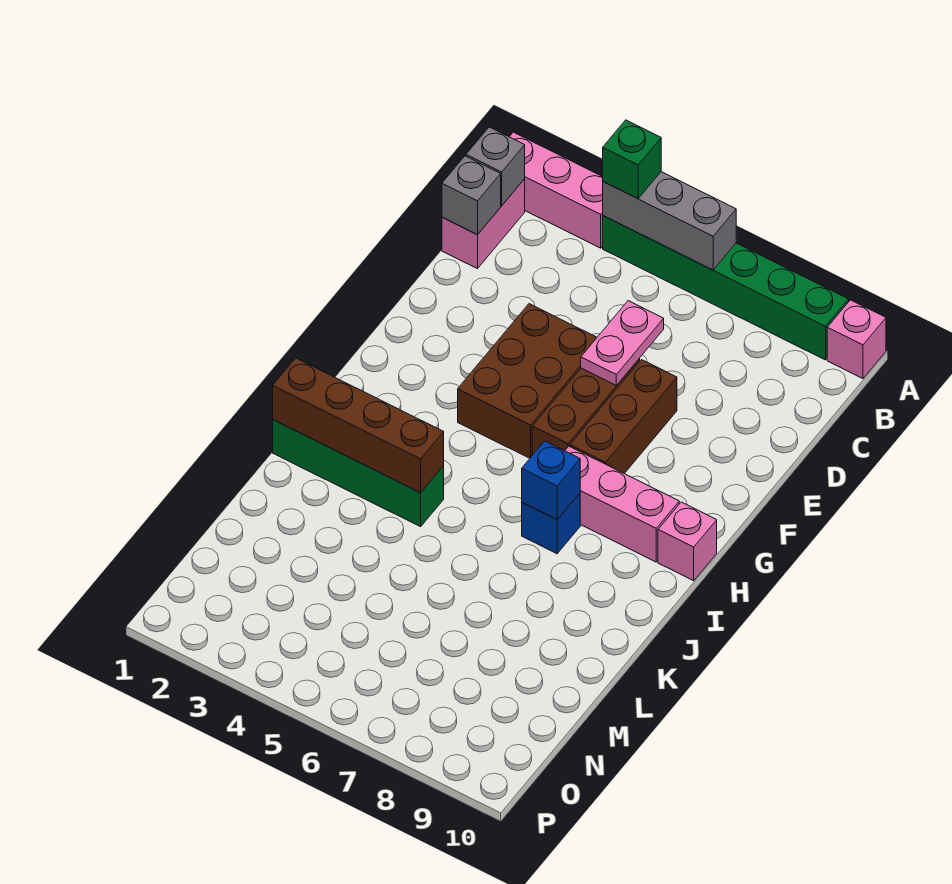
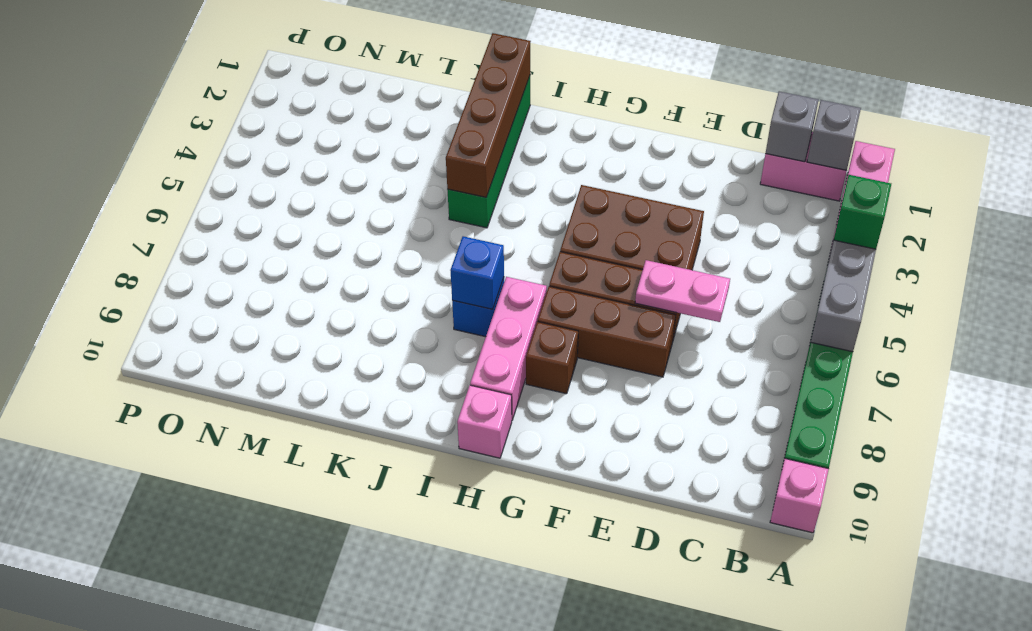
none -> brown brick G8 level 1

